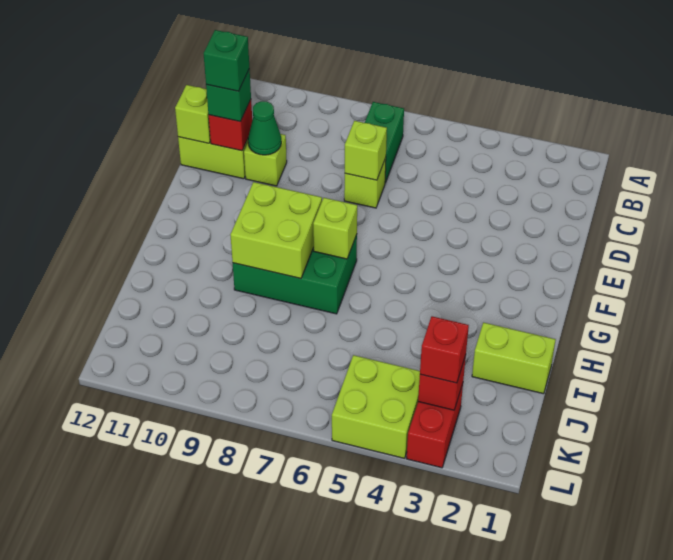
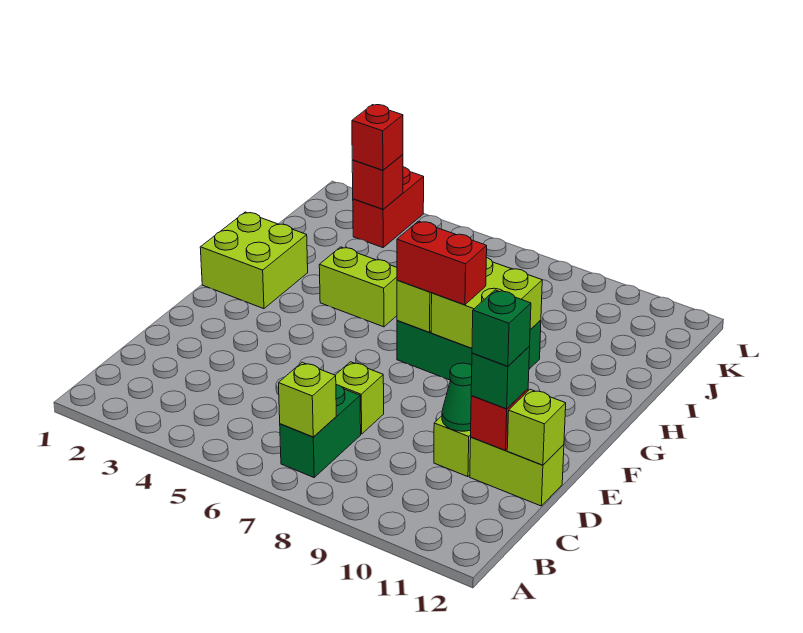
lime brick D7 level 2 -> lime brick B7 level 2
none -> red brick G7:G8 level 3
lime brick I1:I2 level 1 -> lime brick H4:H5 level 1
lime brick K4:L5 level 1 -> lime brick G1:H2 level 1

